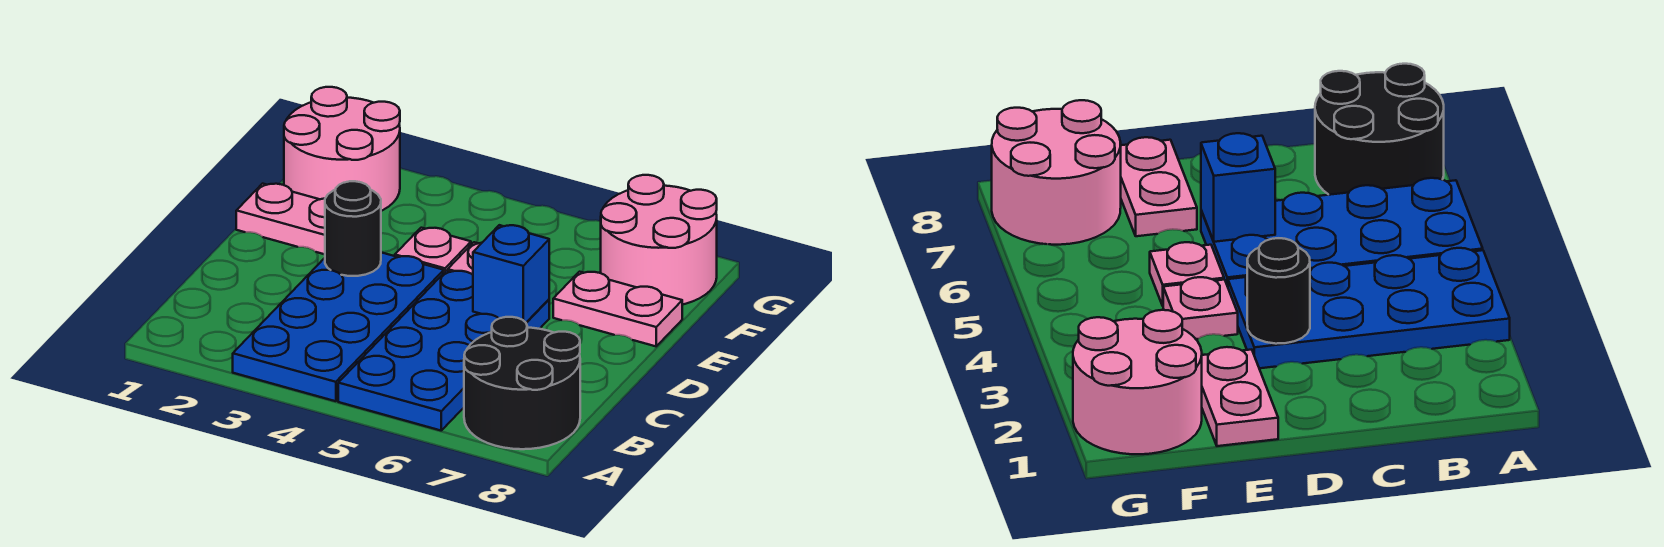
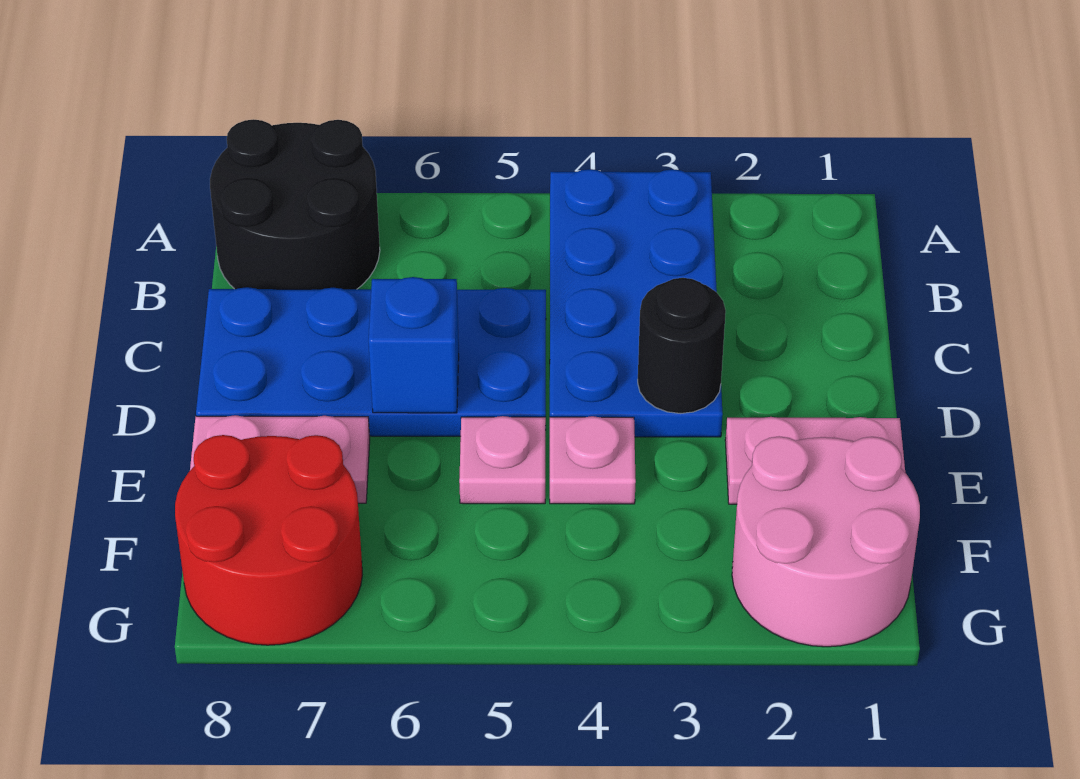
blue plate A5:D6 level 1 -> blue plate C5:D8 level 1
pink round brick F7:G8 level 1 -> red round brick F7:G8 level 1

